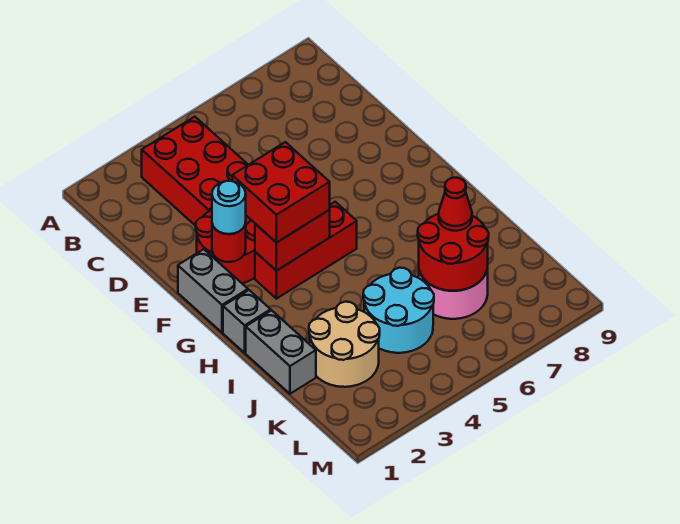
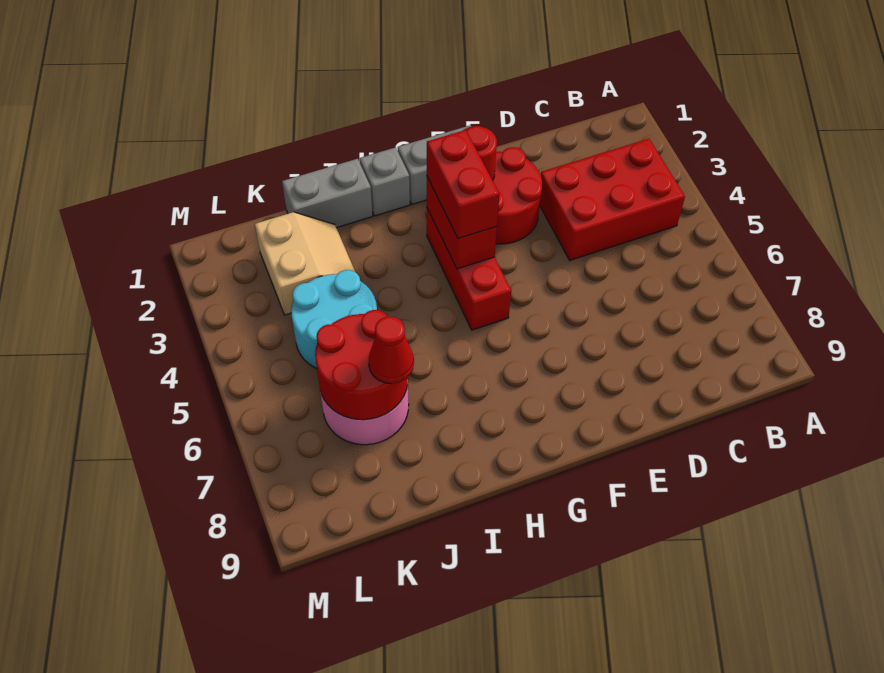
cyan round brick F2 level 3 -> none
red brick F3:G4 level 3 -> red brick G3:G4 level 3
tan round brick J2:K3 level 1 -> tan slope J2:K3 level 1 top K

